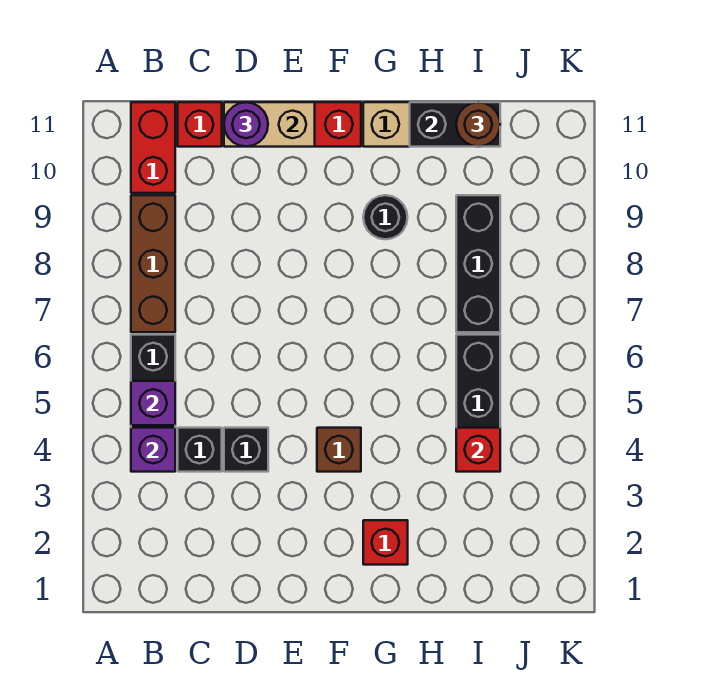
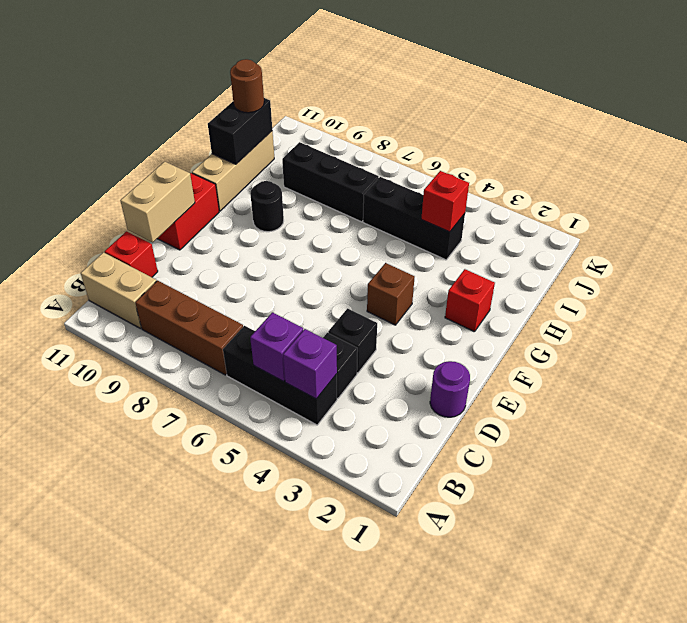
red brick B10:B11 level 1 -> tan brick B10:B11 level 1
purple round brick D11 level 3 -> purple round brick D1 level 1

